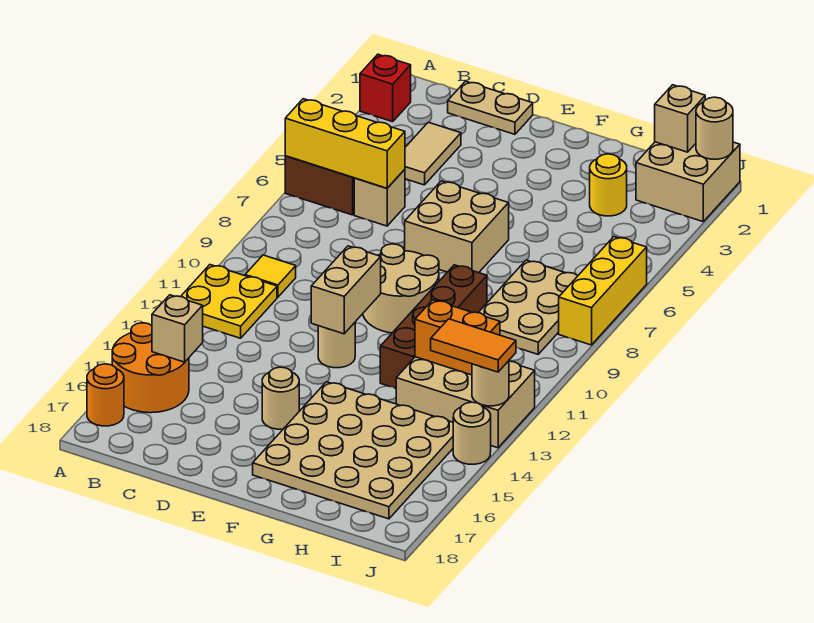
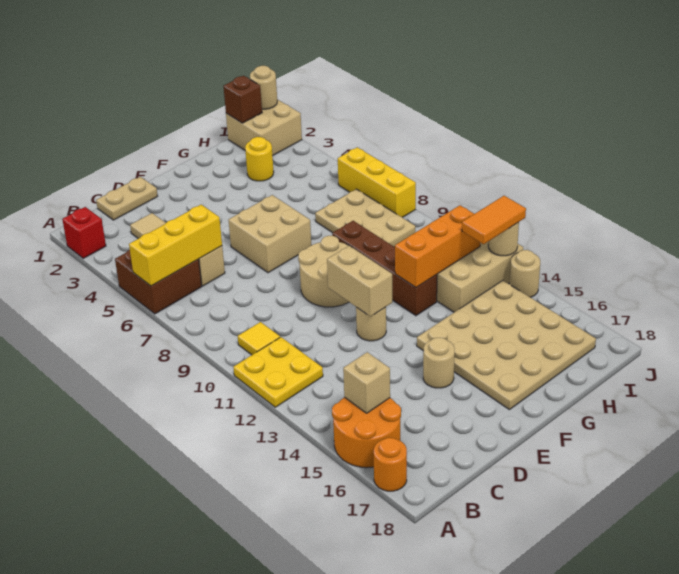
orange brick H12:I12 level 2 -> orange brick G12:I12 level 2
tan brick I1 level 2 -> brown brick I1 level 2

